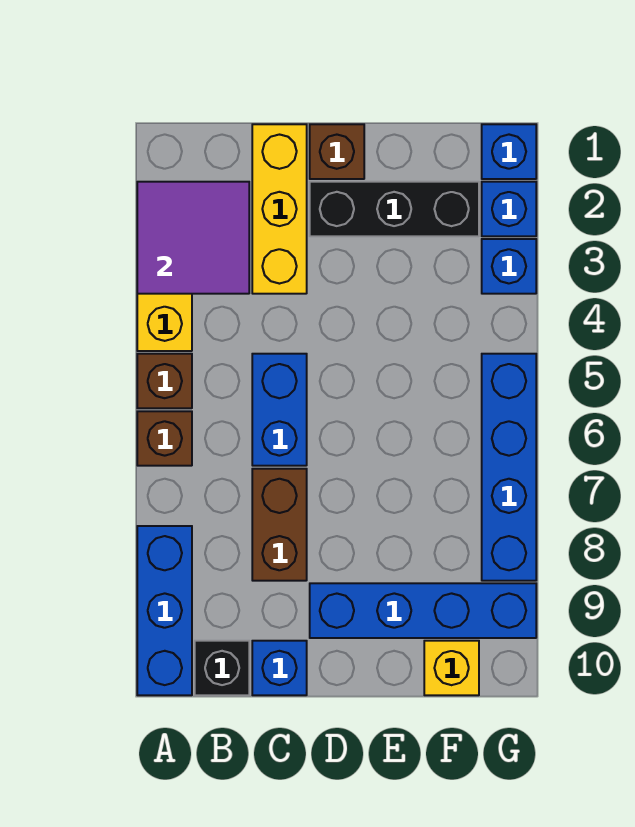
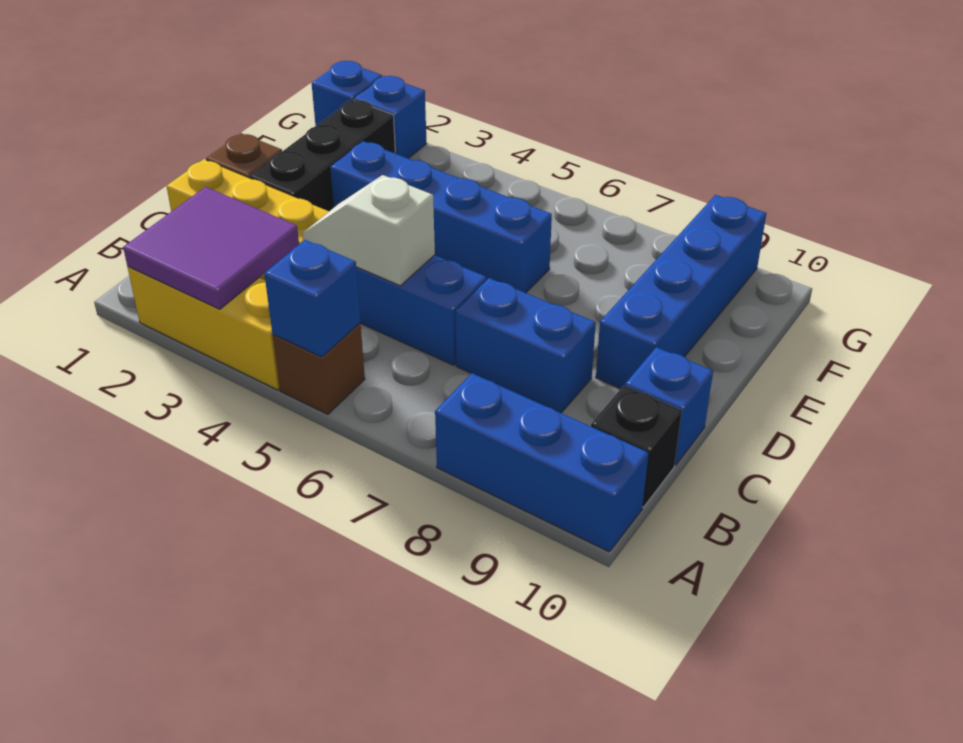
brown brick A6 level 1 -> none
none -> white slope C4:C5 level 2 top 5
brown brick C7:C8 level 1 -> blue brick C7:C8 level 1
yellow brick F10 level 1 -> none
blue brick G3 level 1 -> blue brick A5 level 2
blue brick G5:G8 level 1 -> blue brick E3:E6 level 1

